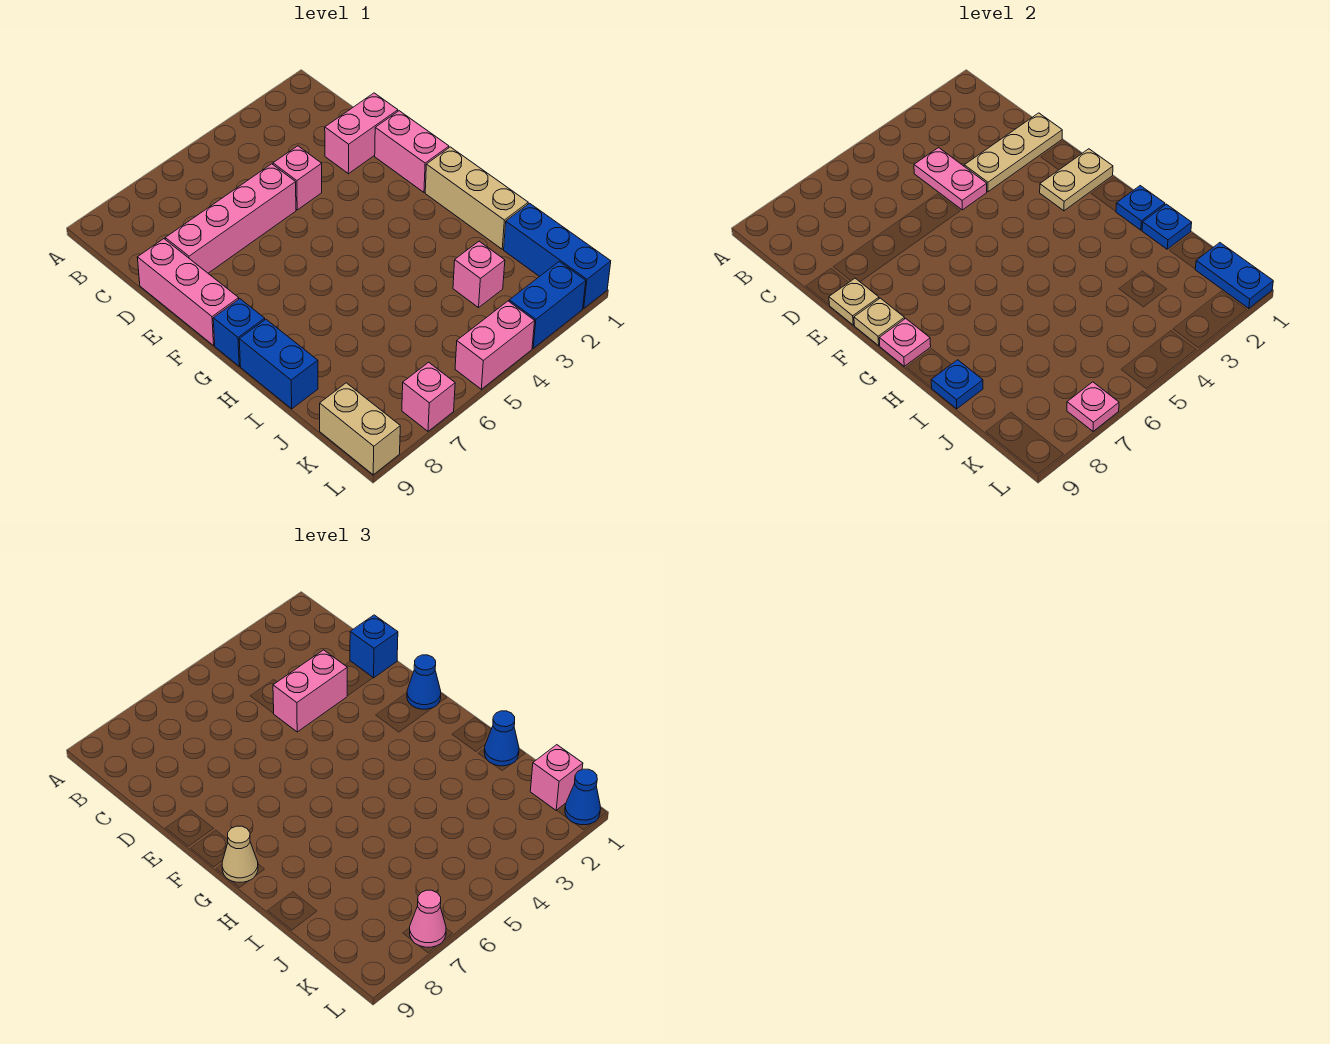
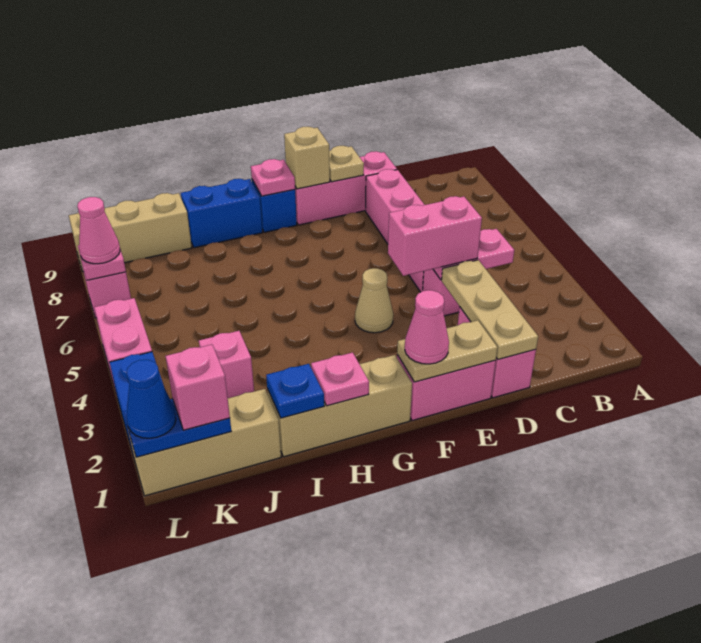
blue brick D1 level 3 -> none
pink brick D3:D4 level 3 -> pink brick D4:E4 level 3
tan plate F1:F2 level 2 -> tan plate E1:F1 level 2
blue cone F1 level 3 -> pink cone F1 level 3
tan plate F9 level 2 -> tan brick F9 level 2
tan cone G9 level 3 -> tan cone F4 level 1
blue plate H1 level 2 -> pink plate H1 level 2
blue cone I1 level 3 -> none
blue plate I9 level 2 -> none
blue brick J1:L1 level 1 -> tan brick J1:L1 level 1
tan brick K9:L9 level 1 -> tan brick J9:L9 level 1

